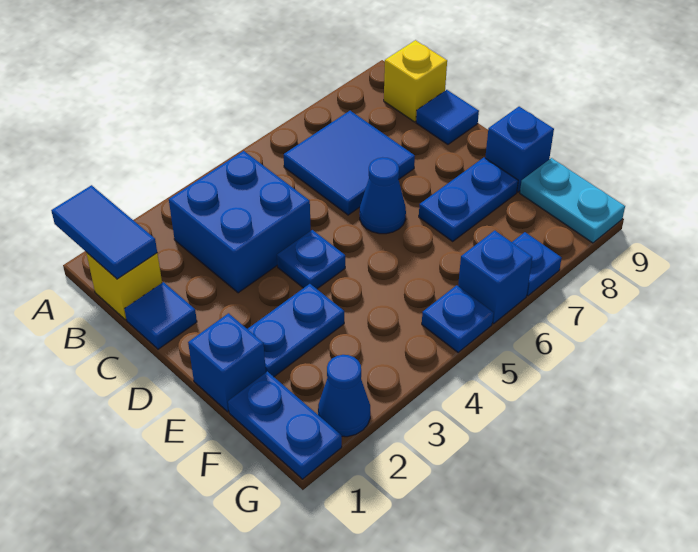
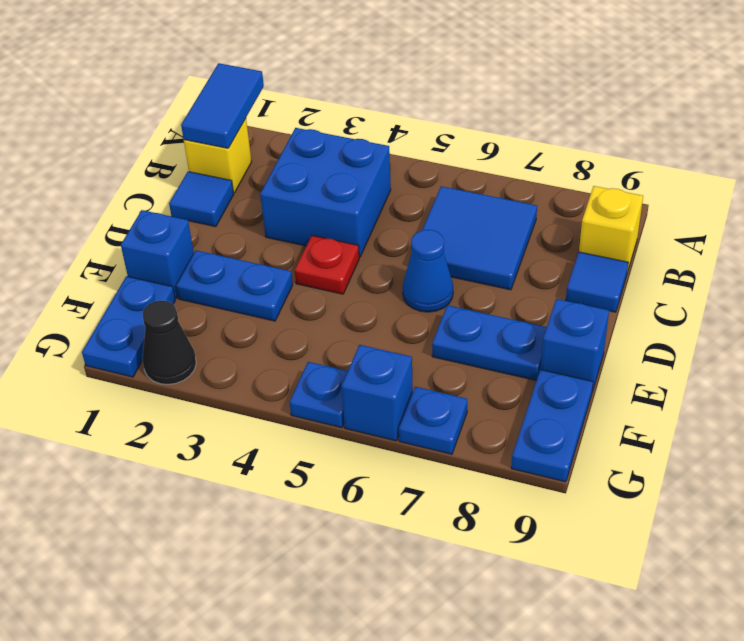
blue plate D4 level 1 -> red plate D4 level 1
cyan plate F9:G9 level 1 -> blue plate F9:G9 level 1
blue cone G2 level 1 -> black cone G2 level 1

